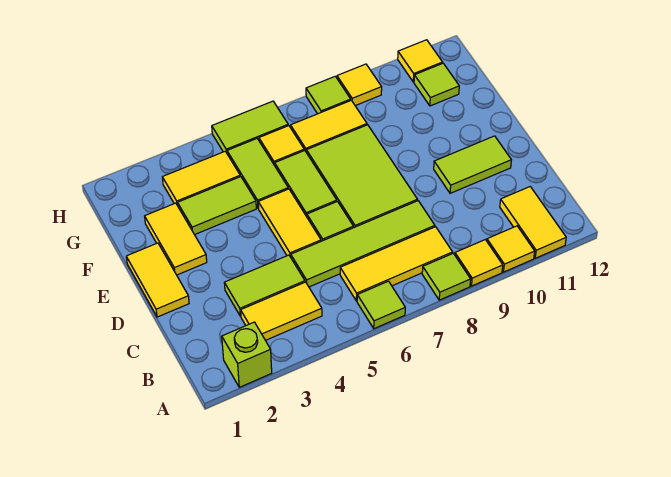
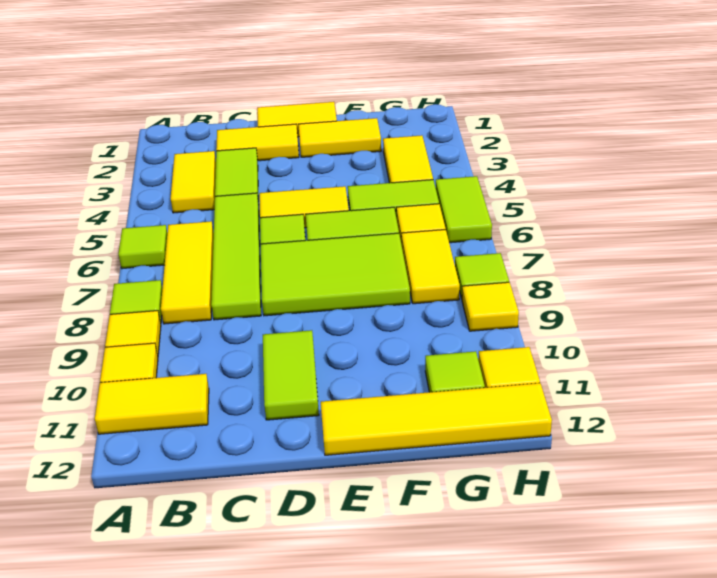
lime brick A2 level 1 -> none
none -> yellow tile C2:D2 level 1
none -> yellow tile E12:H12 level 1
lime tile F3:F4 level 1 -> none

